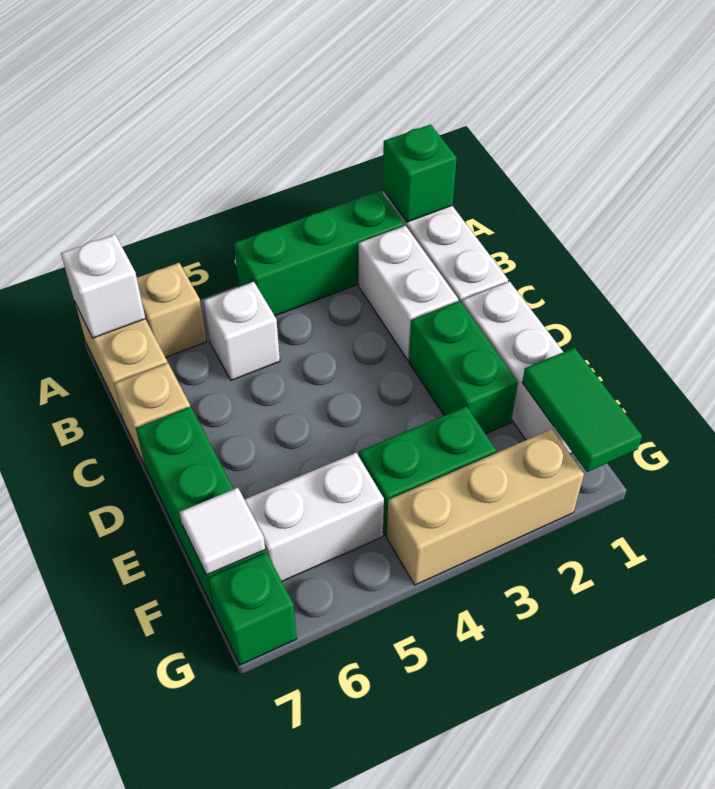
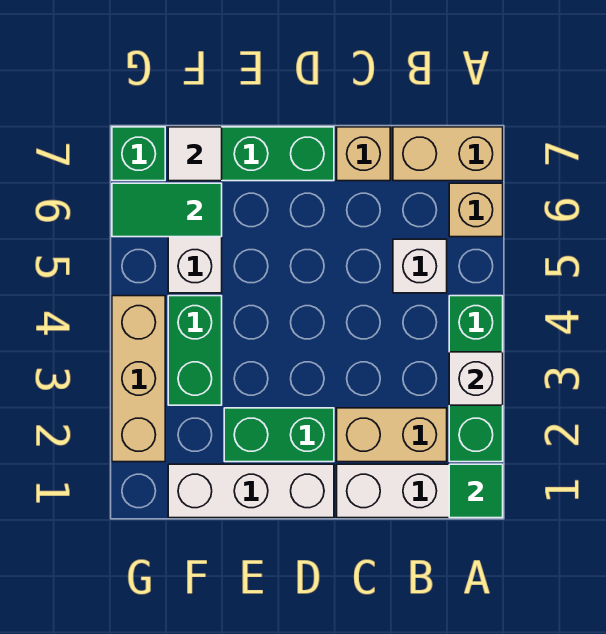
green brick A1 level 2 -> green tile A1 level 2
white brick A7 level 2 -> white brick A3 level 2
white brick B2:C2 level 1 -> tan brick B2:C2 level 1
green tile F1:G1 level 2 -> green tile F6:G6 level 2

